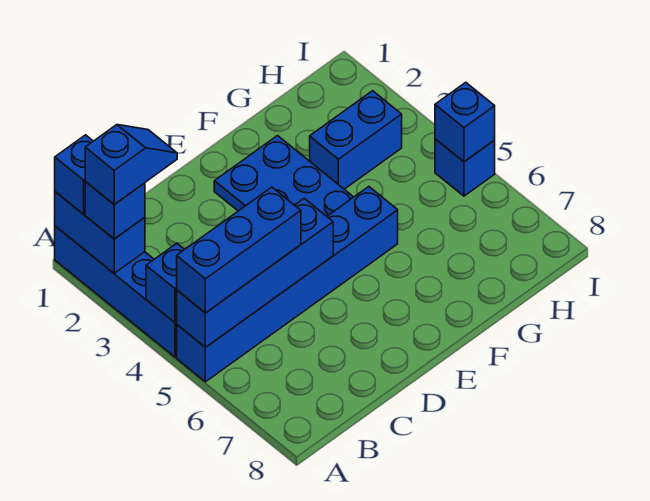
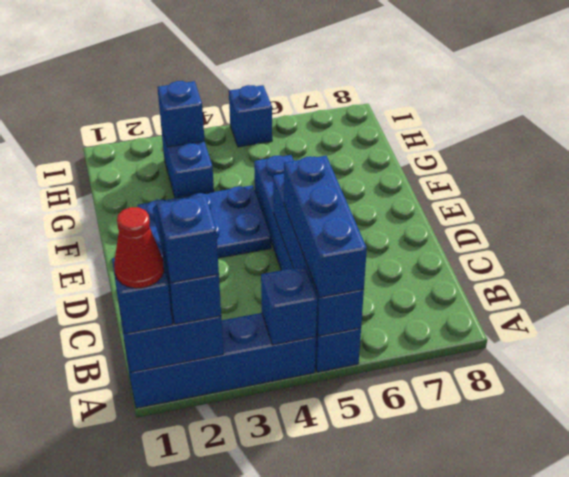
none -> red cone A1 level 4
blue brick I5 level 2 -> blue brick H3 level 2

